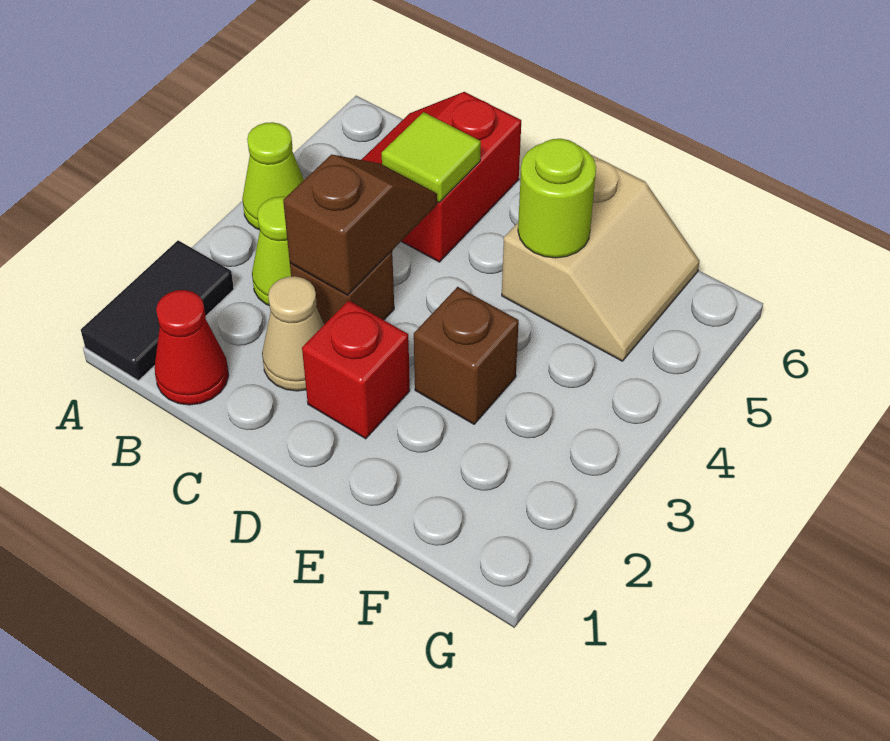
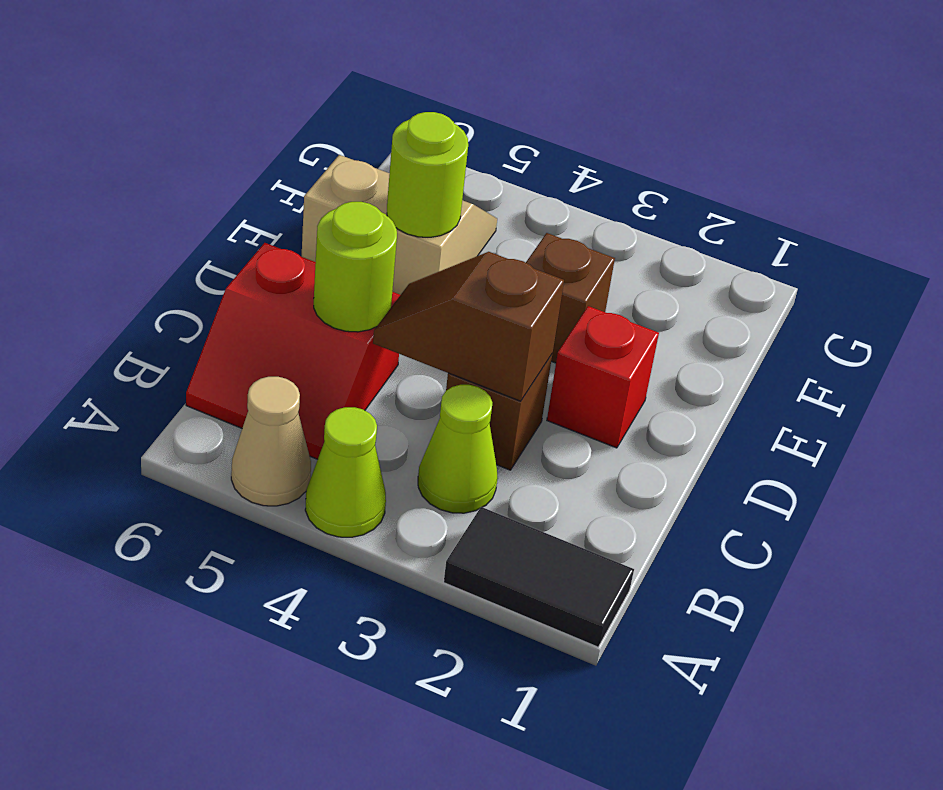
red cone B1 level 1 -> none
tan cone C2 level 1 -> tan cone A5 level 1
lime tile C5 level 2 -> lime round brick C5 level 2

